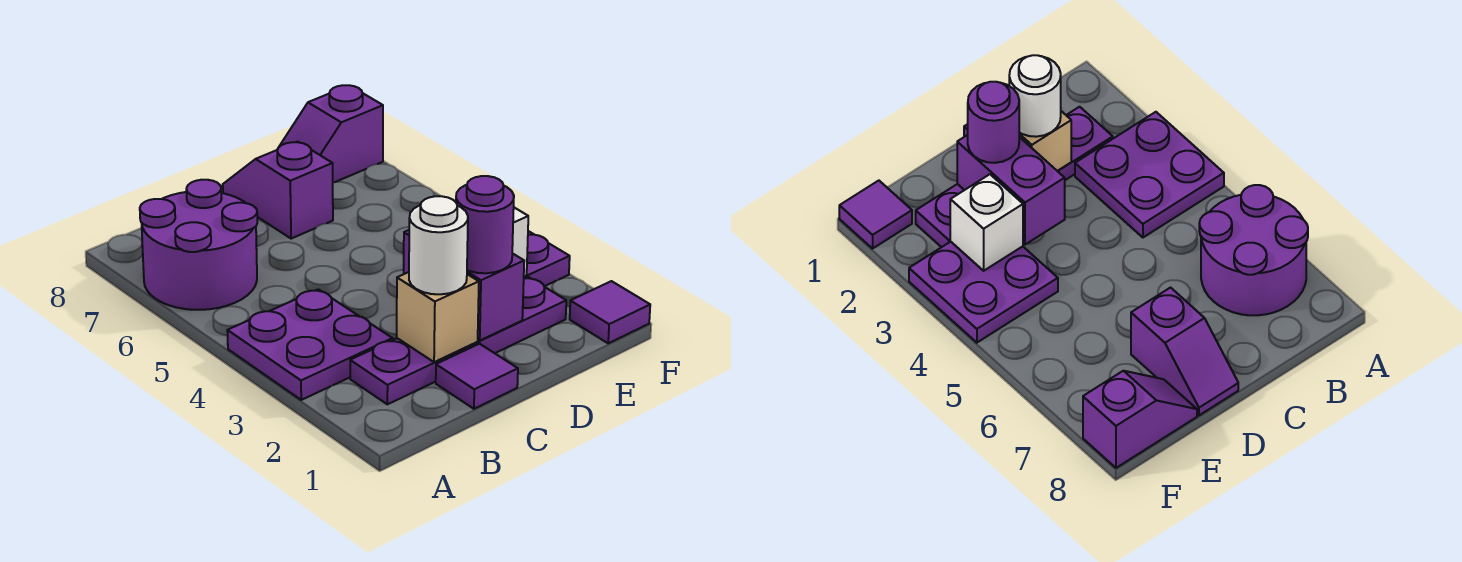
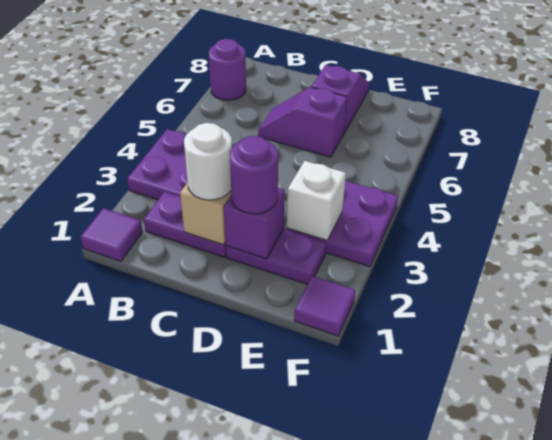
purple round brick A6:B7 level 1 -> purple round brick A7 level 1
purple tile C1 level 1 -> purple tile A1 level 1
purple brick D2:D3 level 2 -> purple brick D2 level 2
purple slope E8:F8 level 1 top F -> purple slope C6:D6 level 1 top D

